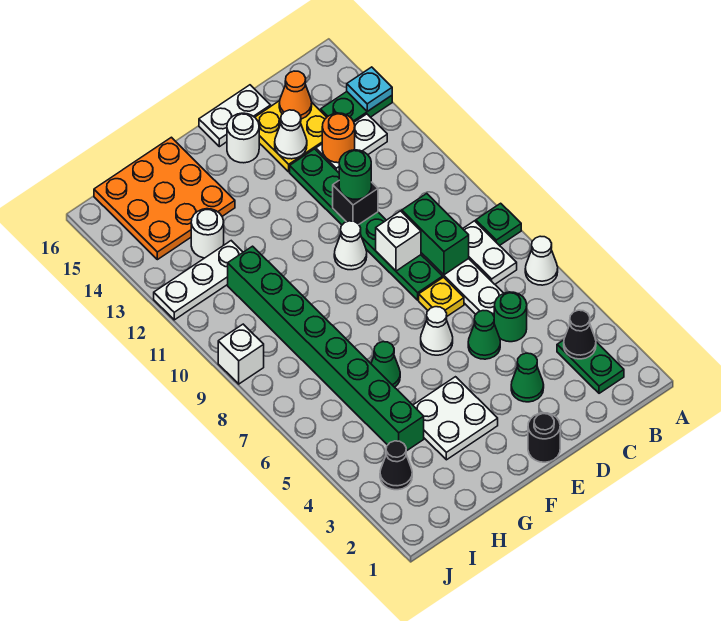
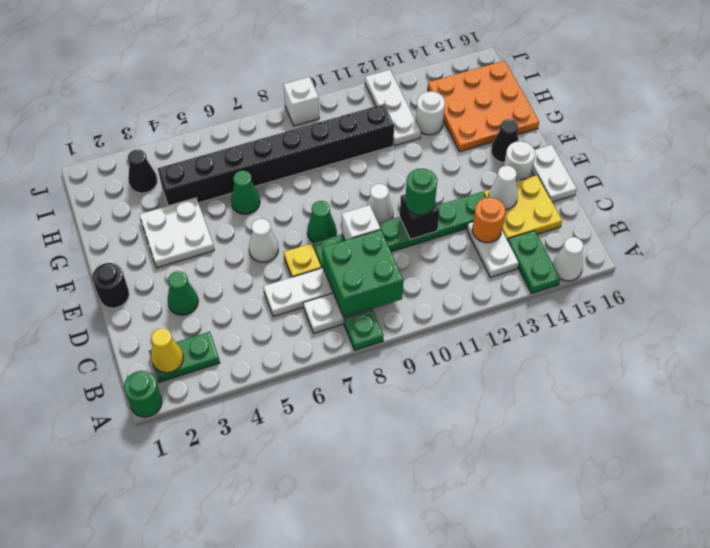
white cone A6 level 1 -> white cone A15 level 1
cyan plate A14 level 2 -> none
none -> yellow cone B2 level 2
black cone B3 level 2 -> black cone F15 level 1
green round brick C5 level 1 -> green round brick A1 level 1
green brick C8:C9 level 2 -> green brick B8:C9 level 2
orange cone C15 level 2 -> none
green cone D5 level 1 -> green cone E8 level 1
green brick H4:H11 level 1 -> black brick H4:H11 level 1

